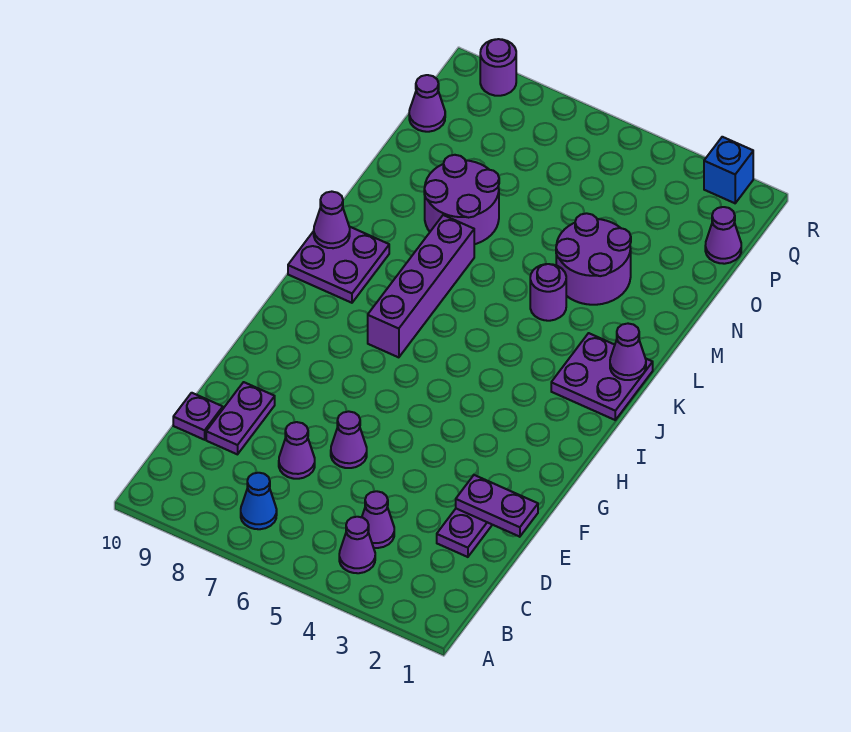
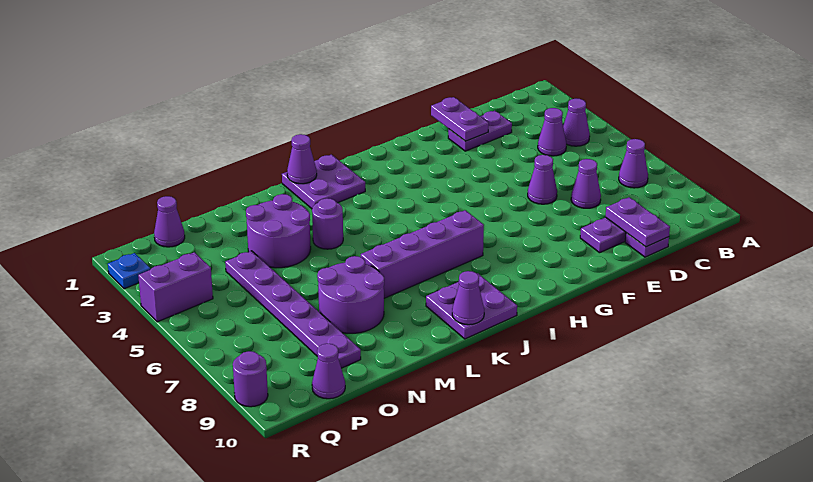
blue cone B7 level 1 -> purple cone B7 level 1
none -> purple plate D9:D10 level 2
none -> purple plate O4:O9 level 1
none -> purple brick Q4:R4 level 1
blue brick R2 level 1 -> blue plate R2 level 1

